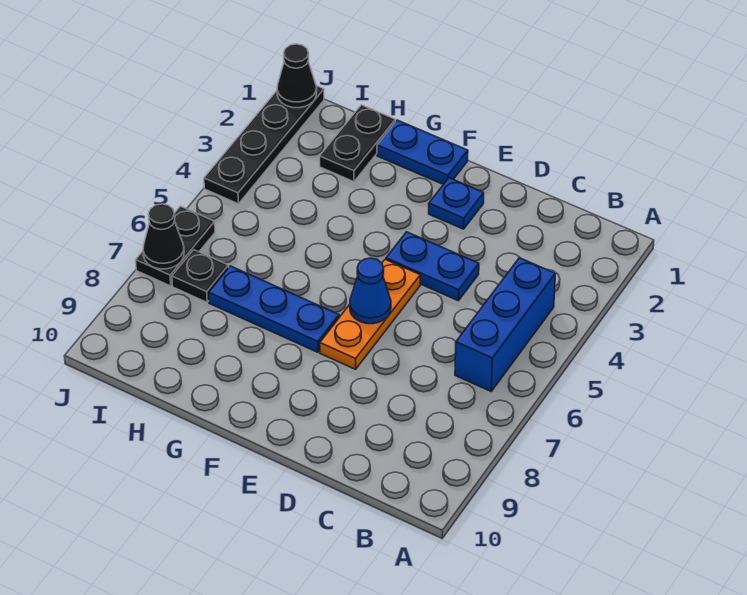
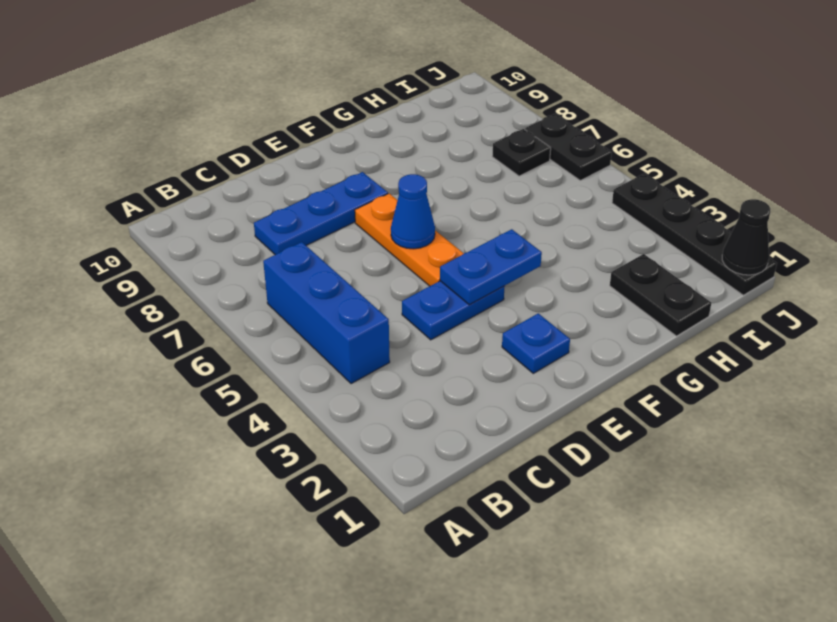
blue plate F1:G1 level 1 -> blue plate E4:F4 level 2
blue plate F7:H7 level 1 -> blue plate C8:E8 level 1
black cone J7 level 2 -> none

